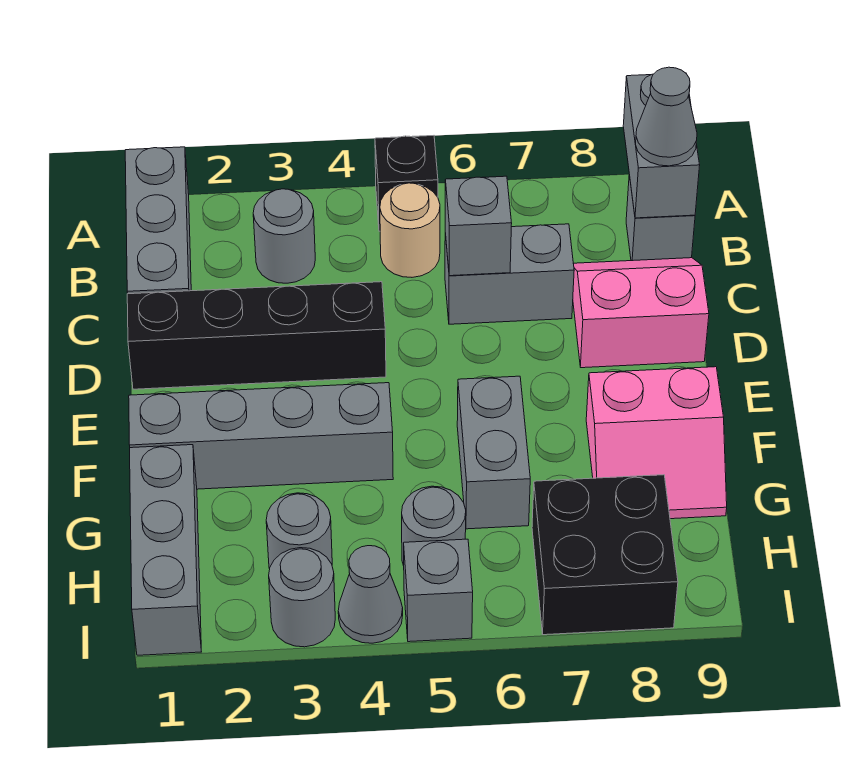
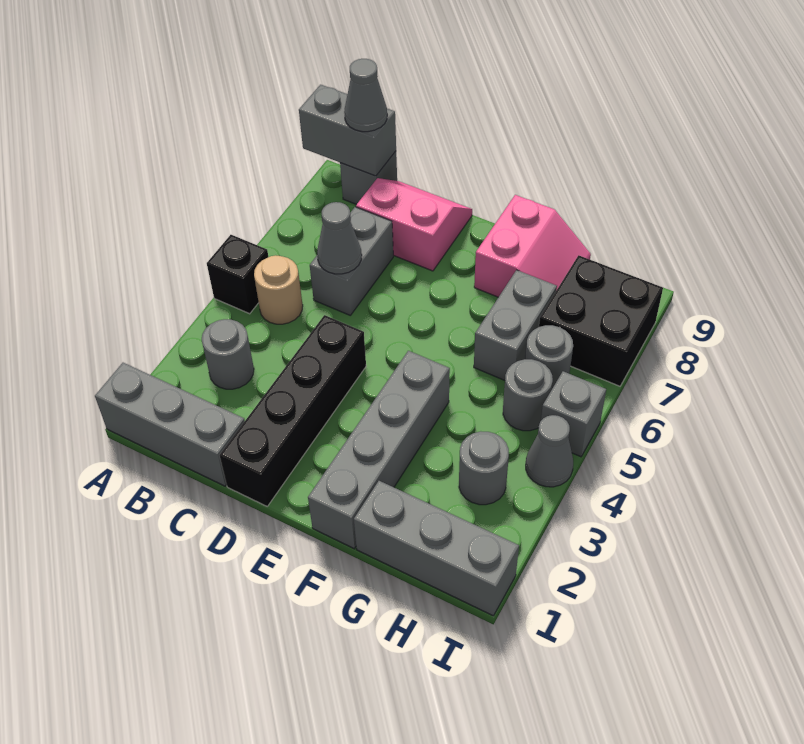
grey brick C6 level 2 -> grey cone C6 level 2
pink slope C8:D9 level 1 top D -> pink slope C8:D9 level 1 top 8
grey brick F6:G6 level 1 -> grey brick G6:G7 level 1
grey round brick I3 level 1 -> grey round brick H6 level 1

